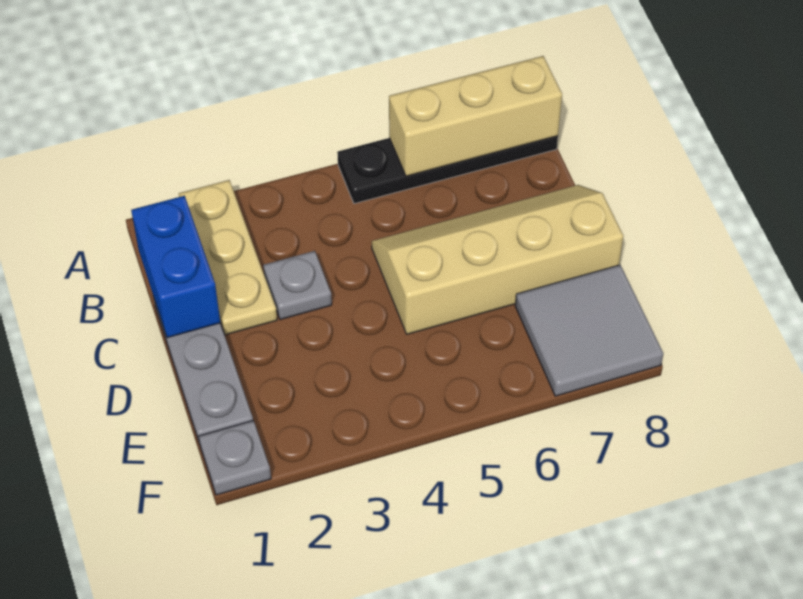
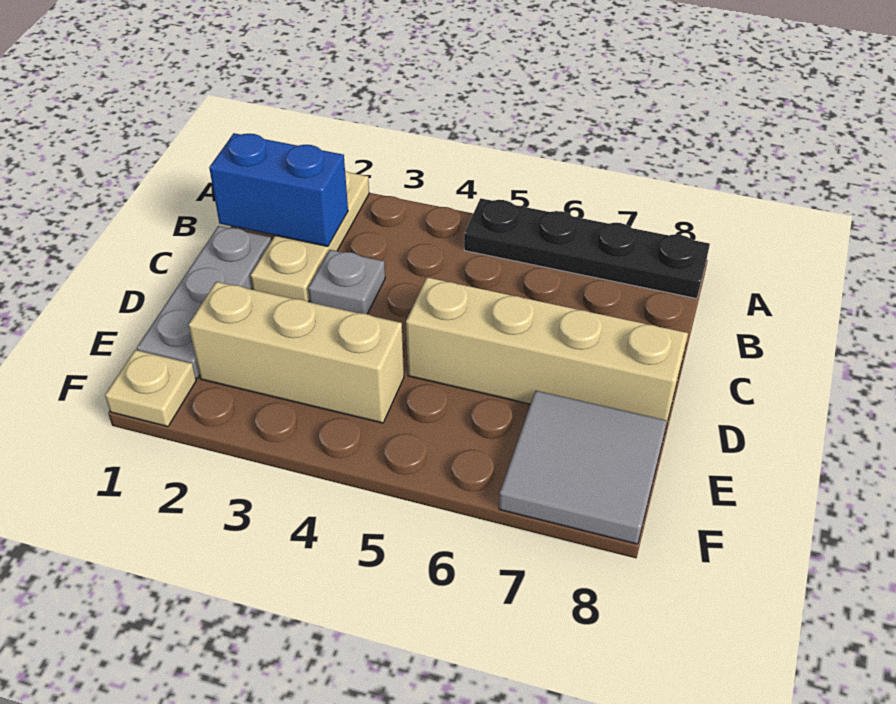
tan brick A6:A8 level 2 -> tan brick E2:E4 level 1
blue brick B1:C1 level 2 -> blue brick B1:B2 level 2
grey plate F1 level 1 -> tan plate F1 level 1

